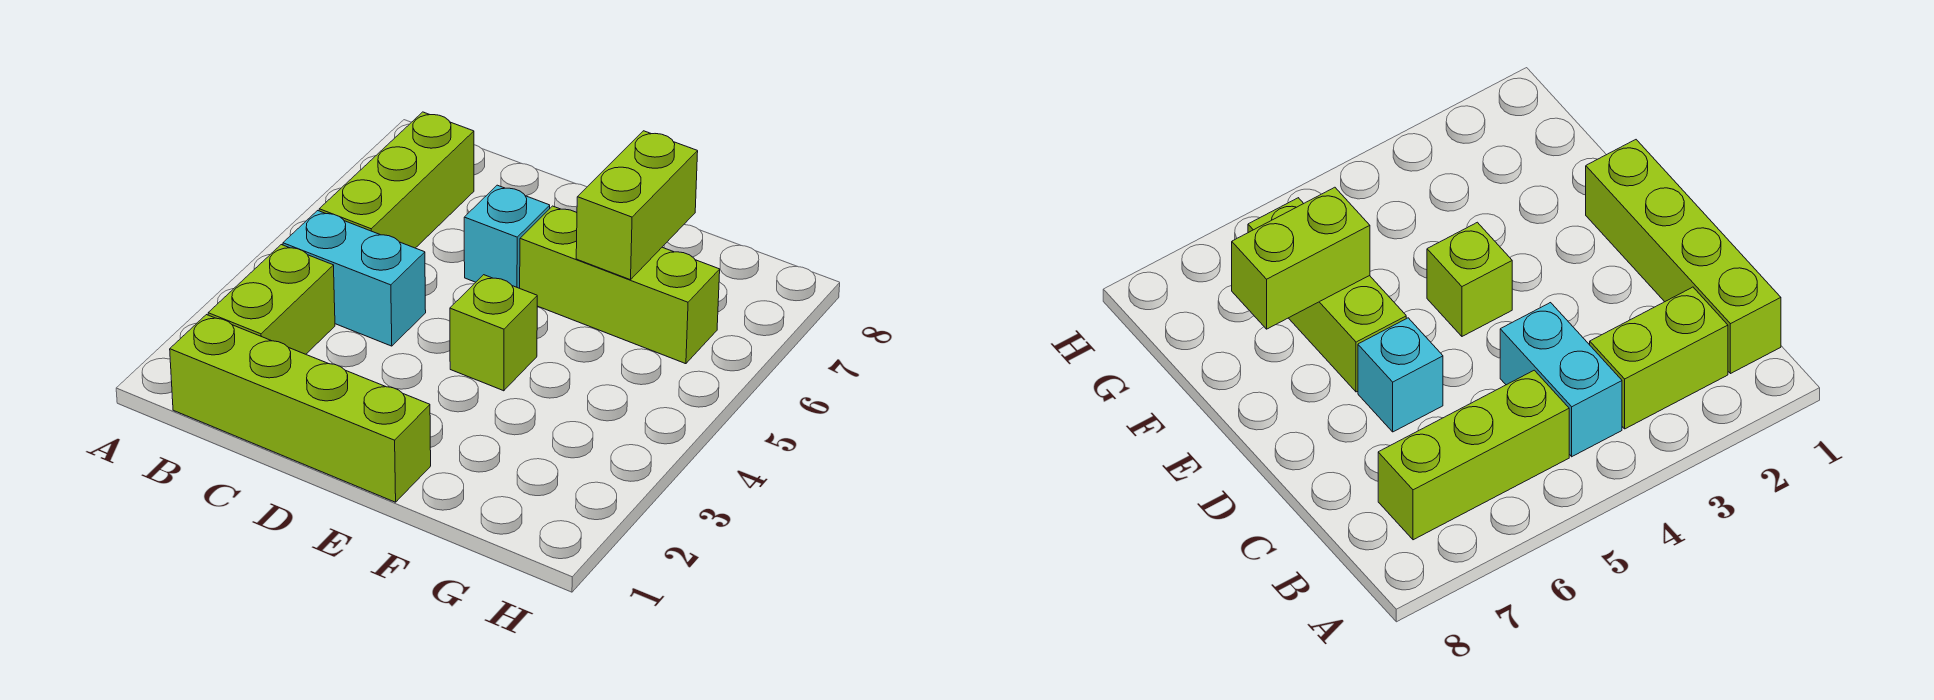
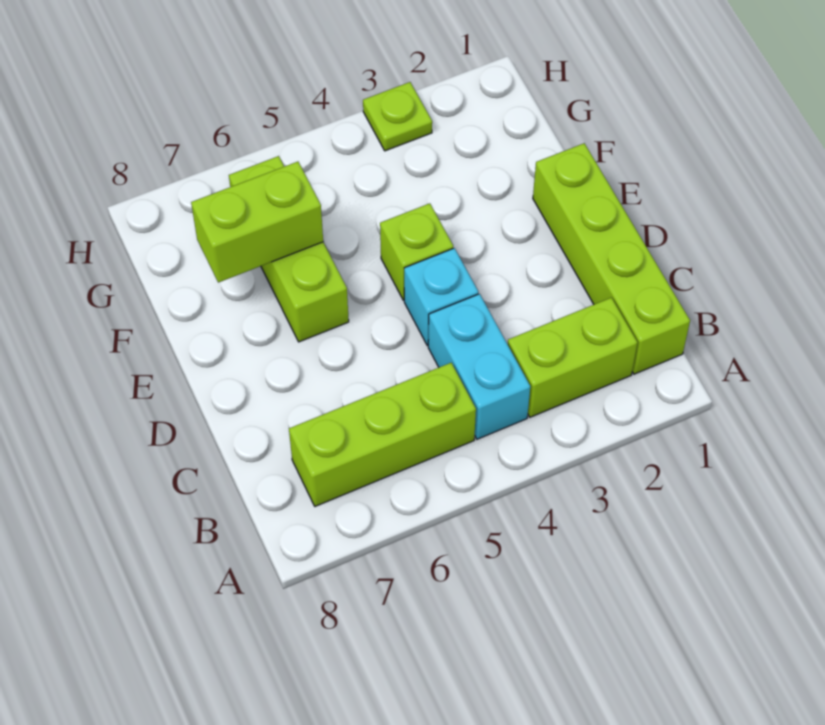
cyan brick D6 level 1 -> cyan brick D4 level 1
none -> lime plate H3 level 1

